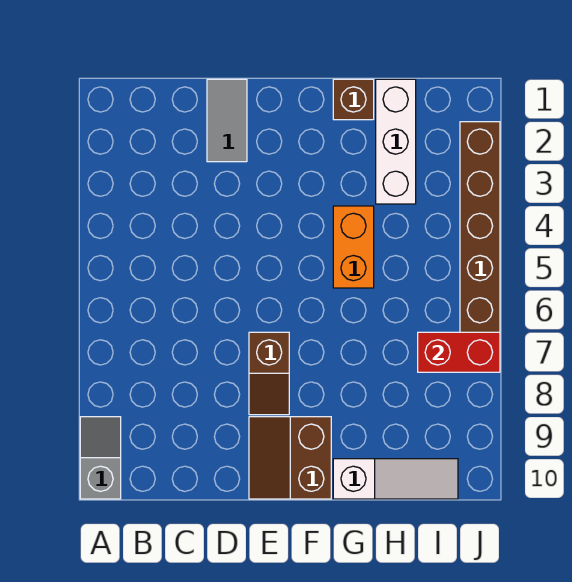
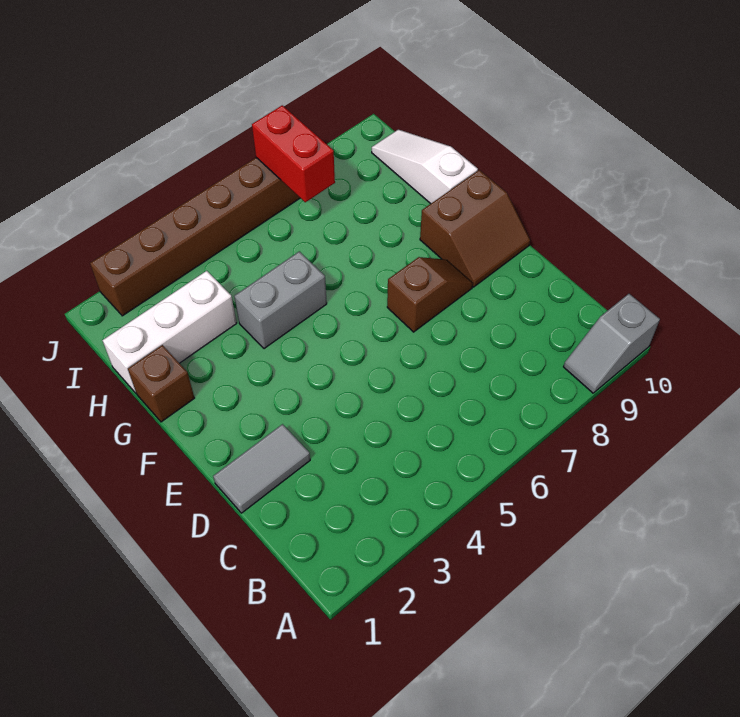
orange brick G4:G5 level 1 -> grey brick G4:G5 level 1

